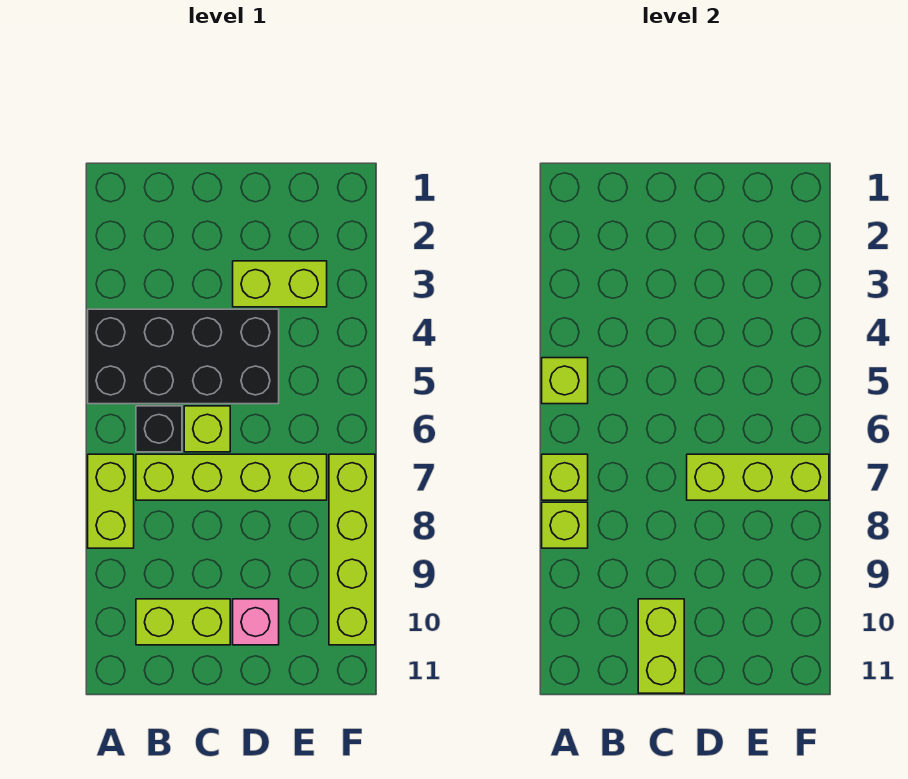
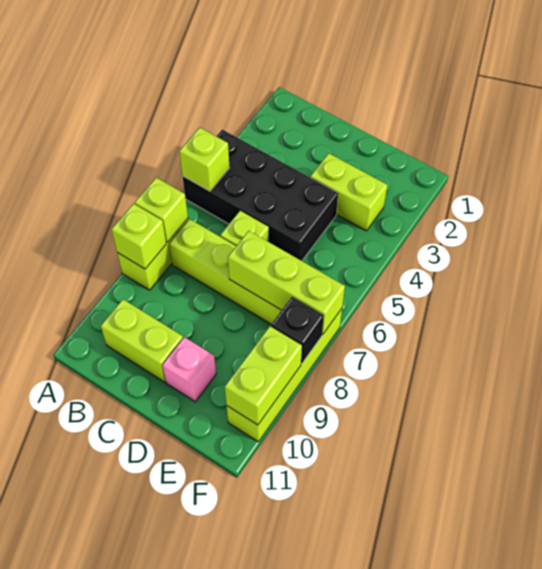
black brick B6 level 1 -> black brick F8 level 2
lime brick C10:C11 level 2 -> lime brick F9:F10 level 2

